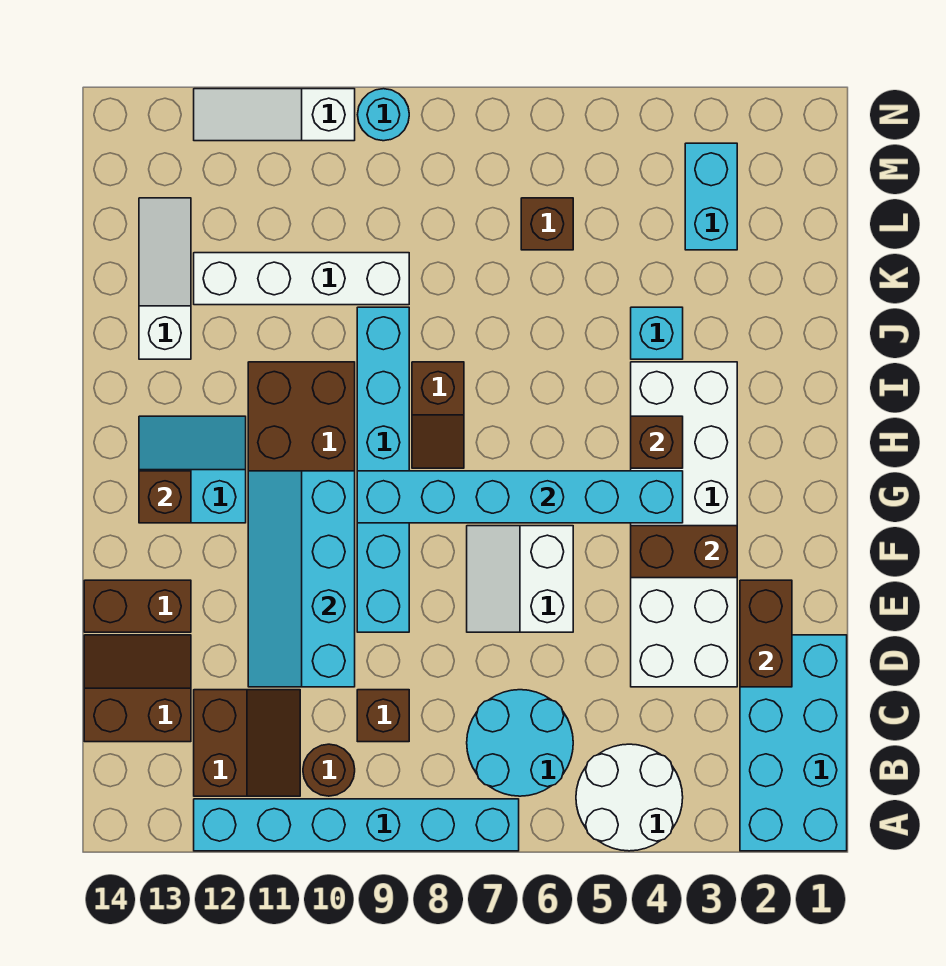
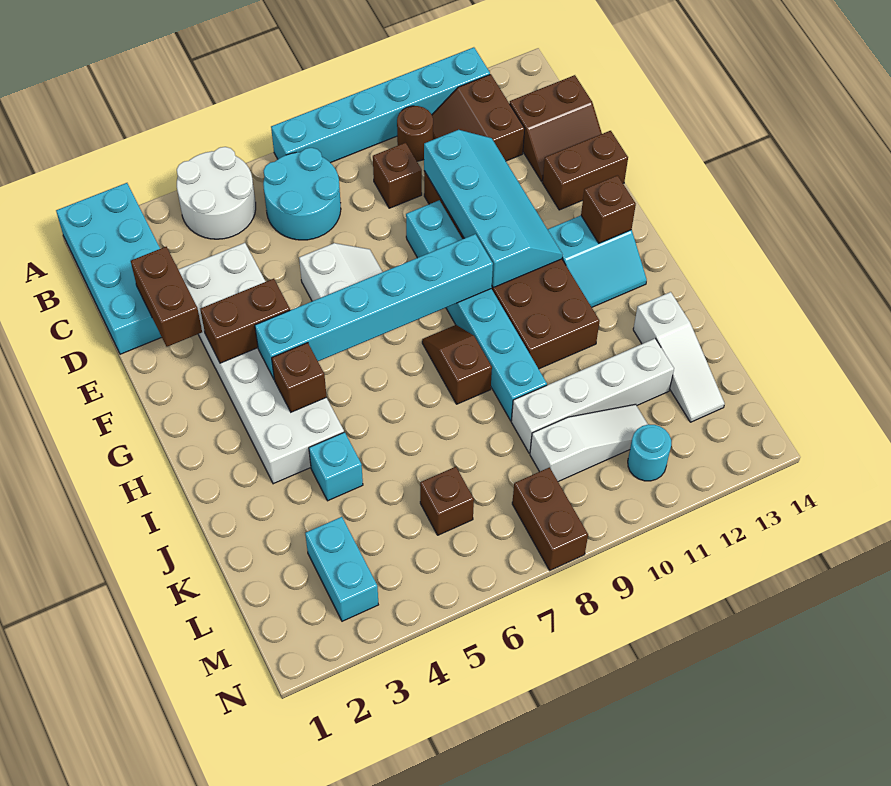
none -> brown brick M8:N8 level 1
cyan round brick N9 level 1 -> cyan round brick M11 level 1
white slope N10:N12 level 1 top 10 -> white slope L9:L11 level 1 top 9

